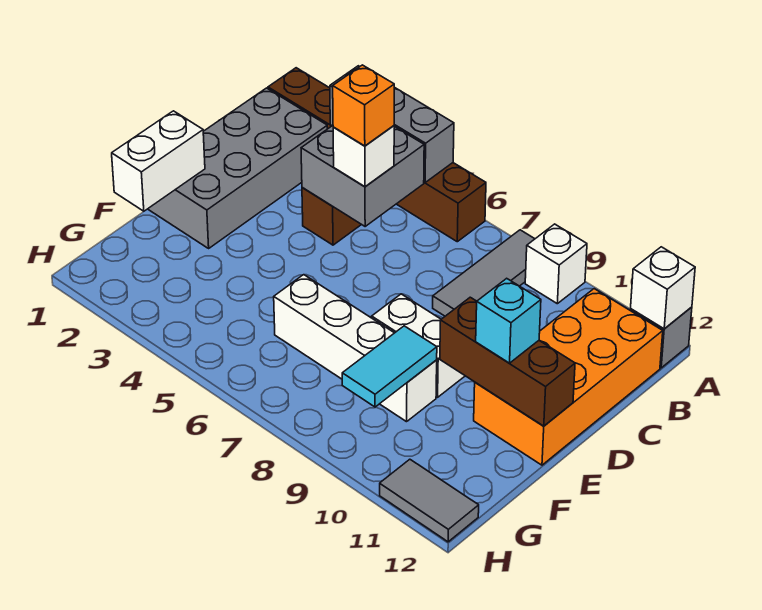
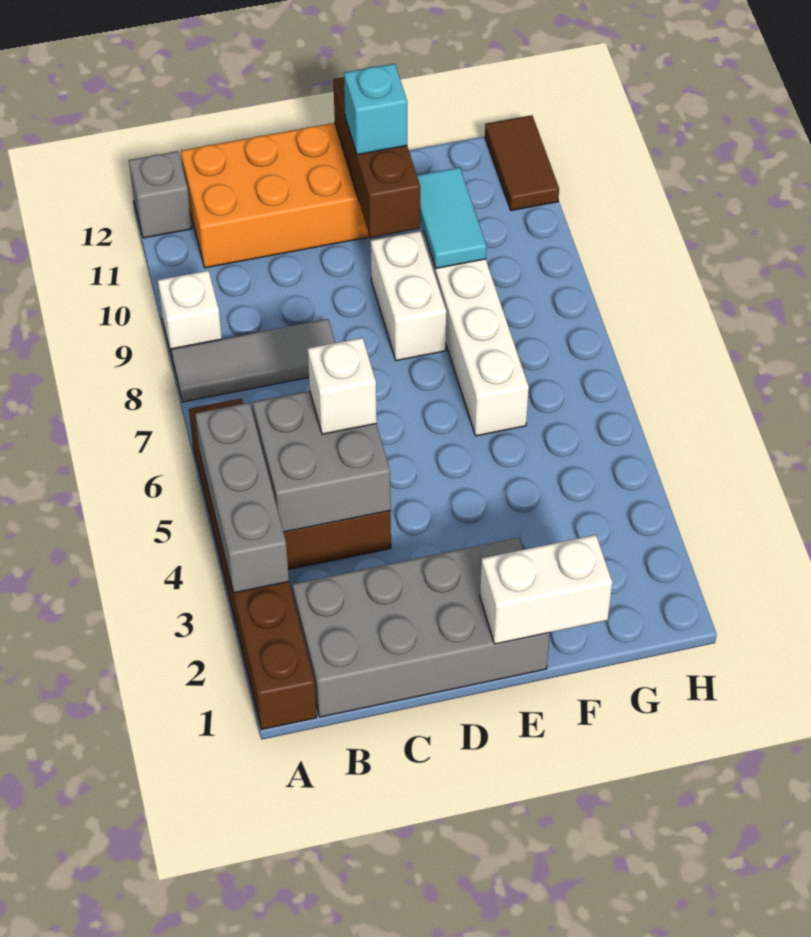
white brick A12 level 2 -> none
orange brick C5 level 4 -> none
cyan tile F9:G9 level 2 -> cyan tile F9:F10 level 2
grey tile H11:H12 level 1 -> brown tile H11:H12 level 1

